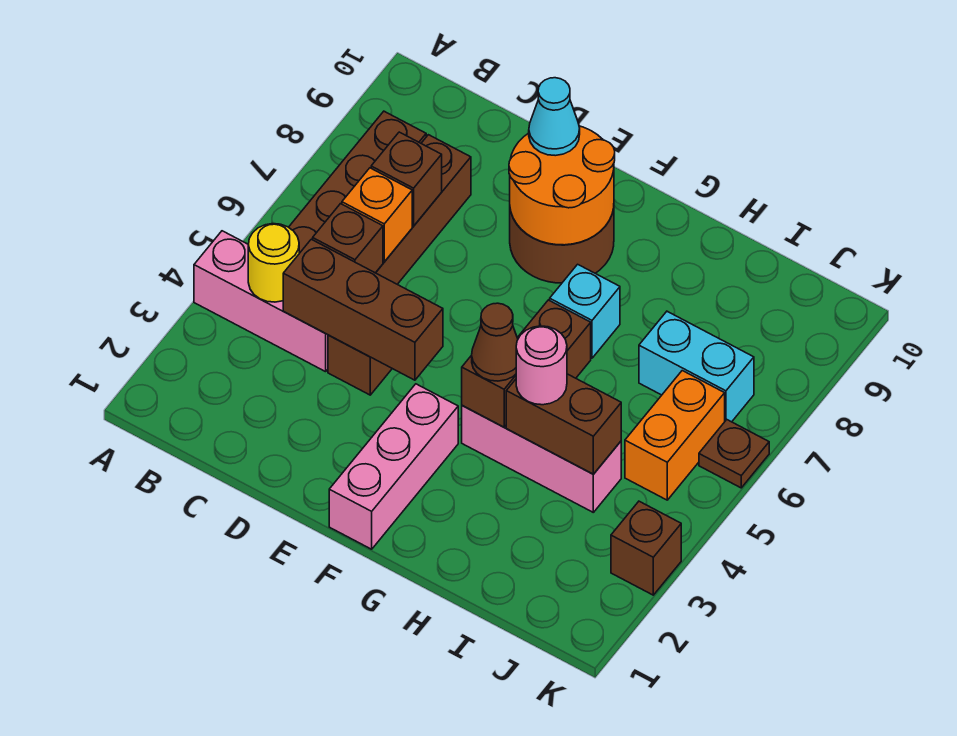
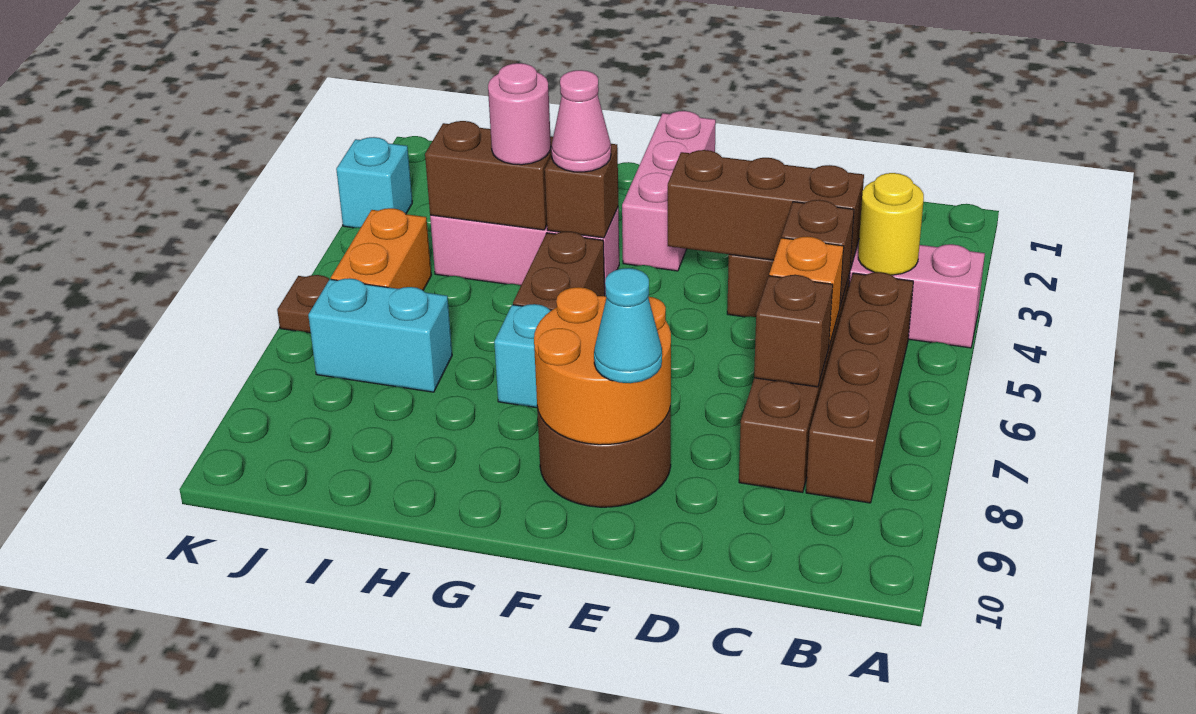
brown cone G4 level 3 -> pink cone G4 level 3
brown brick K3 level 1 -> cyan brick K3 level 1

